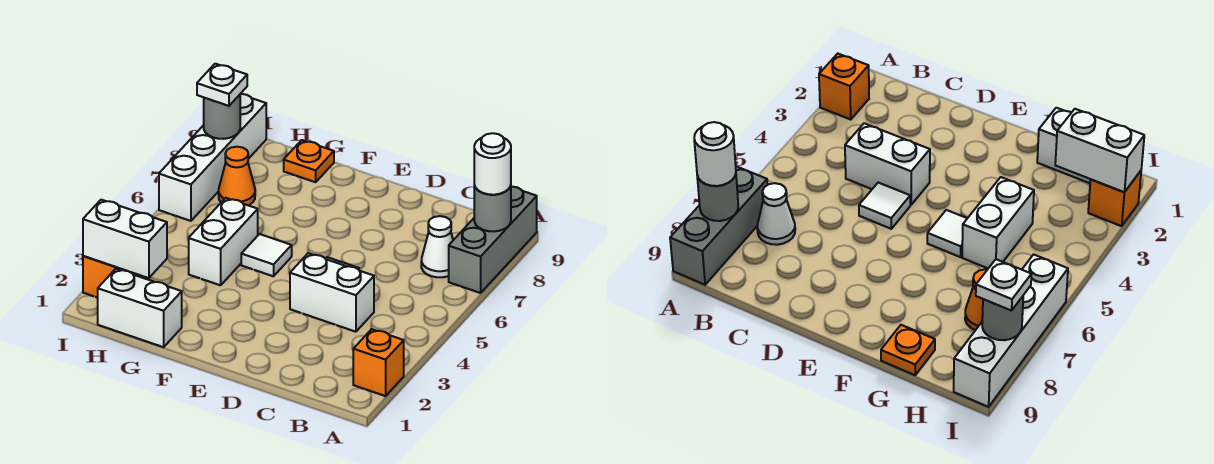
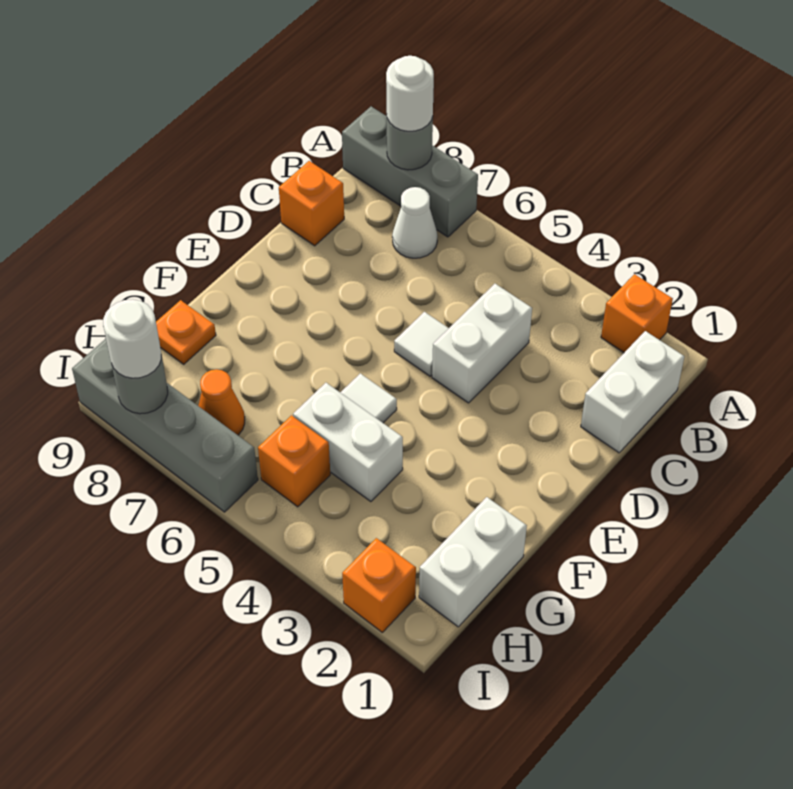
none -> orange brick C9 level 1
white brick H2:I2 level 2 -> white brick B1:C1 level 1
none -> orange brick H5 level 1
white brick I6:I9 level 1 -> grey brick I6:I9 level 1
white plate I8 level 3 -> white round brick I8 level 3

